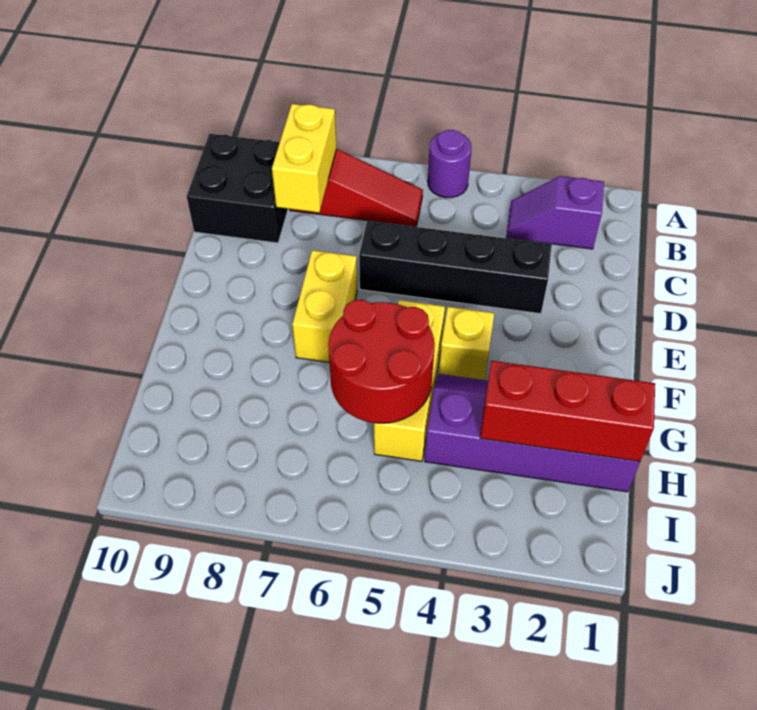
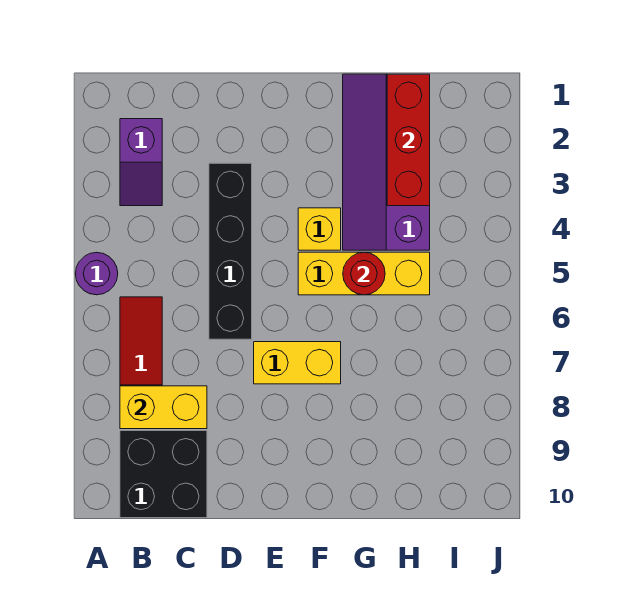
red round brick G5:H6 level 2 -> red round brick G5 level 2

